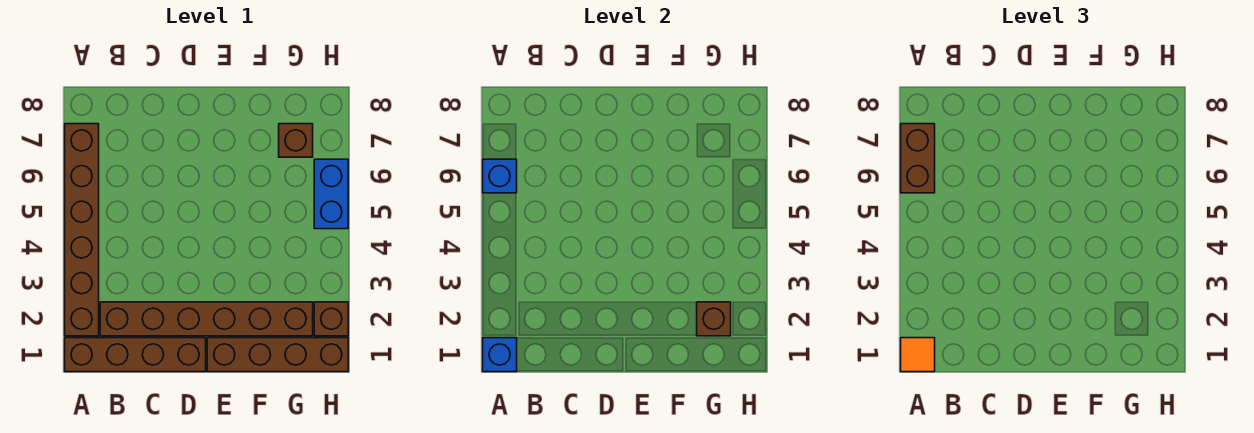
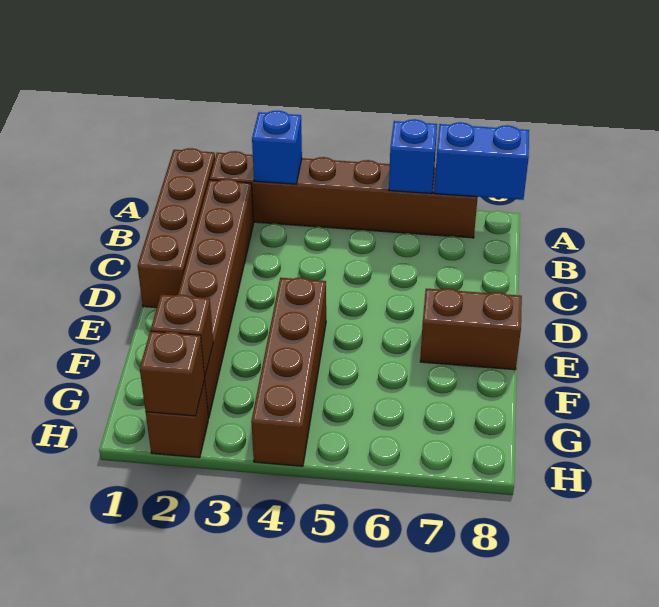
blue brick A1 level 2 -> blue brick A3 level 2
orange tile A1 level 3 -> none
brown brick A6:A7 level 3 -> brown brick E7:E8 level 1
brown brick E1:H1 level 1 -> brown brick E4:H4 level 1
brown brick G7 level 1 -> brown brick H2 level 2
blue brick H5:H6 level 1 -> blue brick A7:A8 level 2

